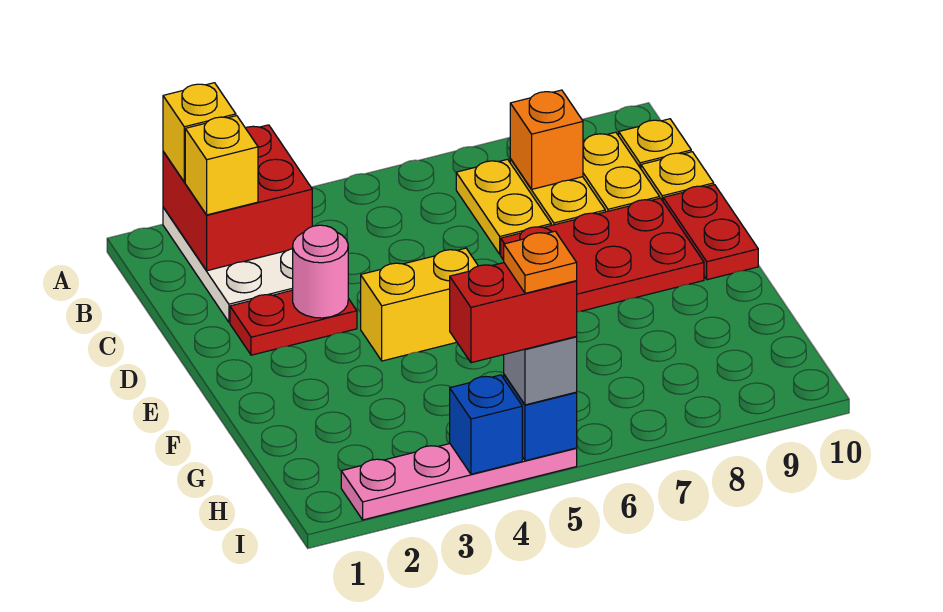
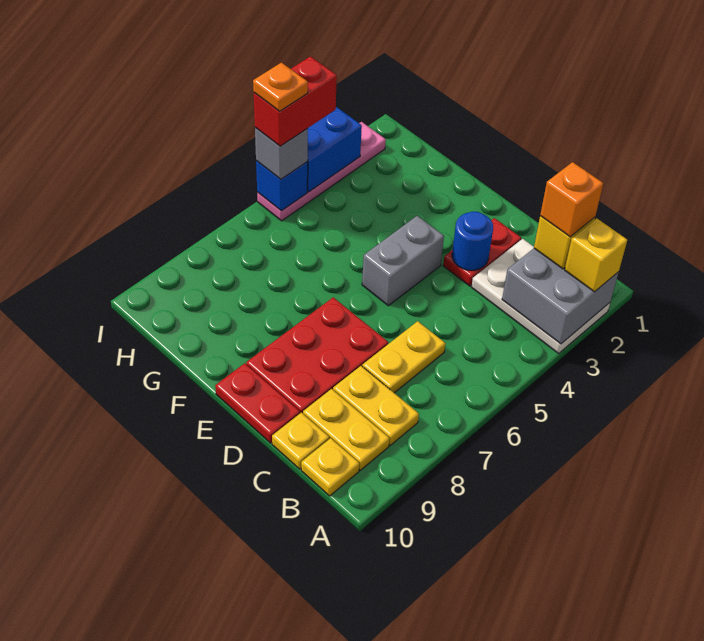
red brick A2:B3 level 2 -> grey brick A2:B3 level 2
yellow plate B7:C7 level 1 -> yellow plate C6:C7 level 1
orange brick B8 level 2 -> orange brick B2 level 4
pink round brick D3 level 2 -> blue round brick D3 level 2
yellow brick E4:E5 level 1 -> grey brick E4:E5 level 1
blue brick I4 level 2 -> blue brick I3:I4 level 2

